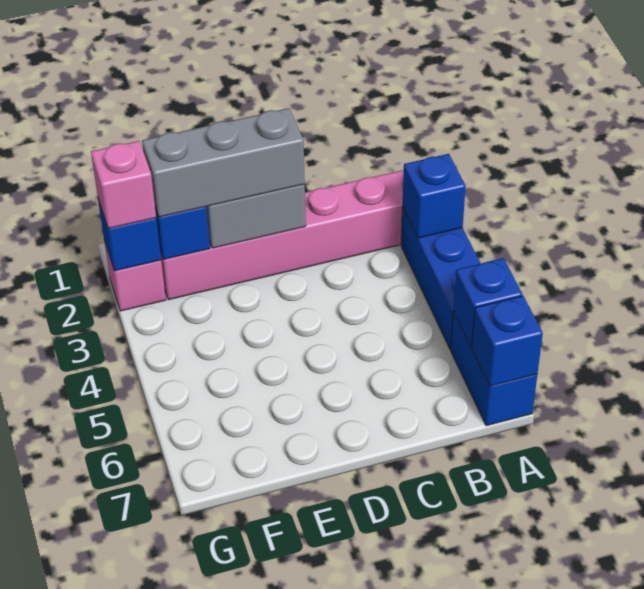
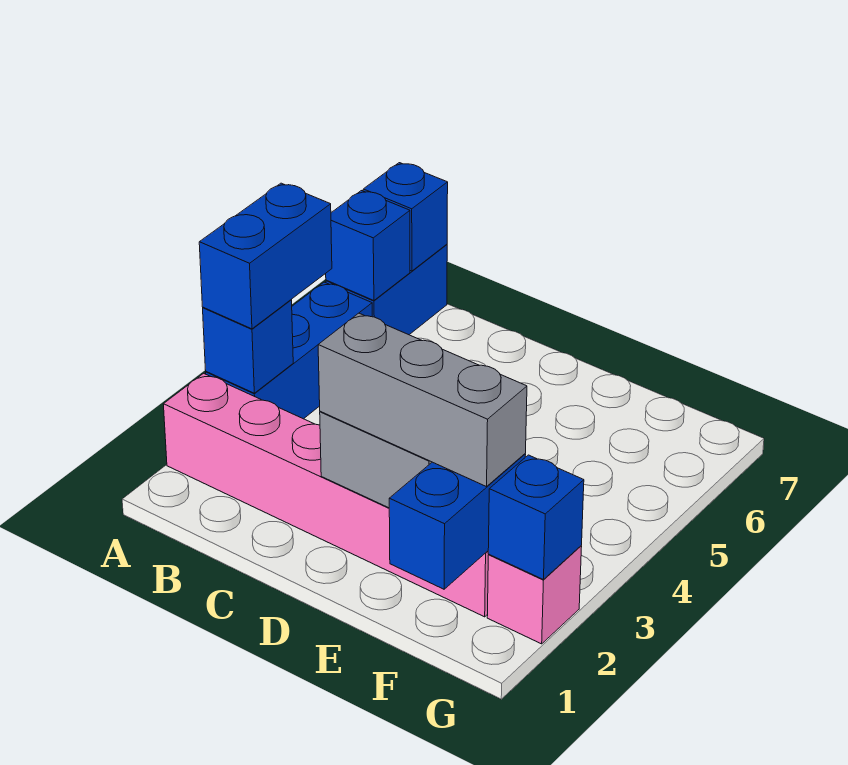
none -> blue brick A3:A4 level 3
pink brick G2 level 3 -> none

